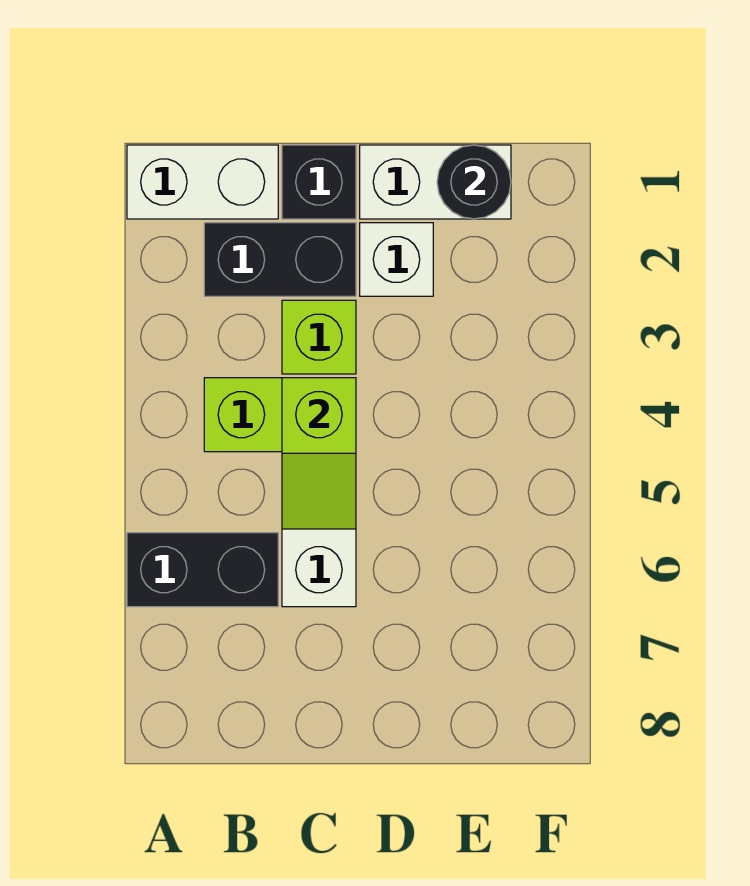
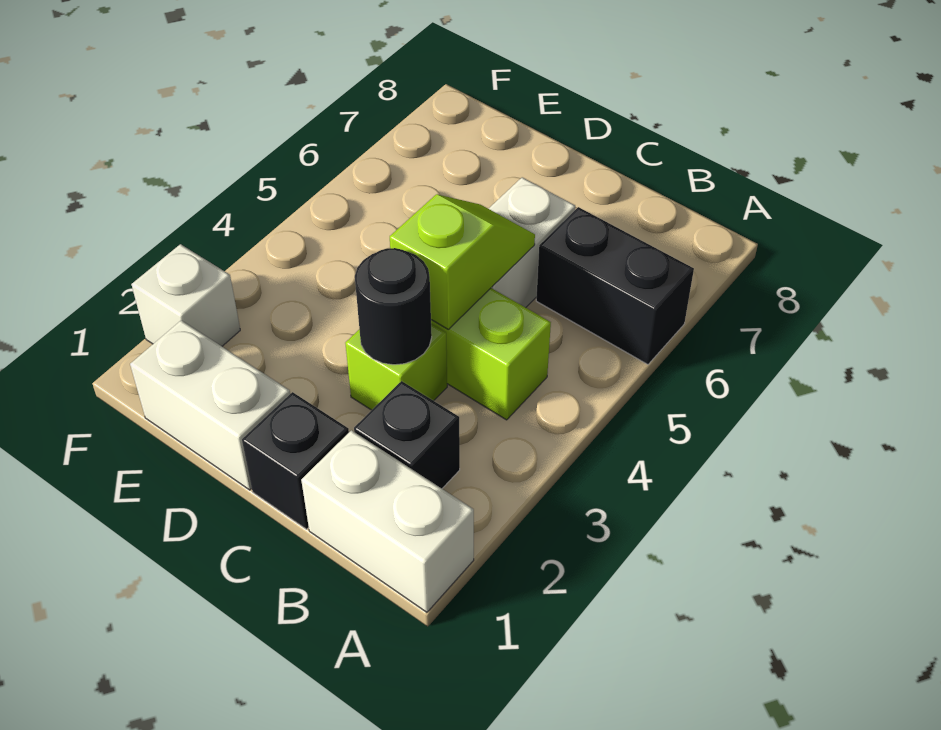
black brick B2:C2 level 1 -> black brick B2 level 1
white brick D2 level 1 -> white brick F2 level 1
black round brick E1 level 2 -> black round brick C3 level 2

